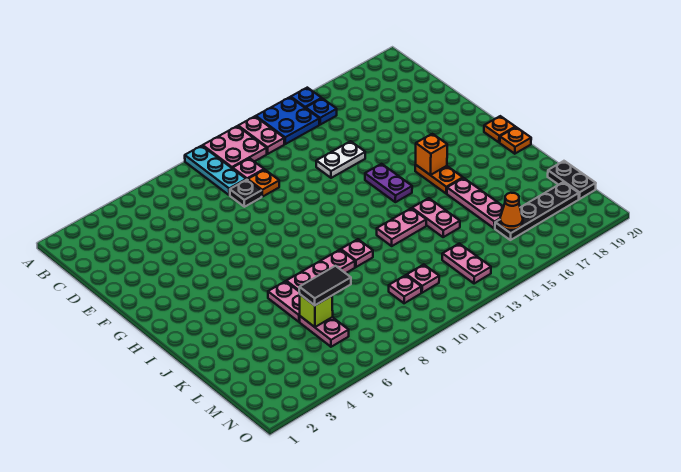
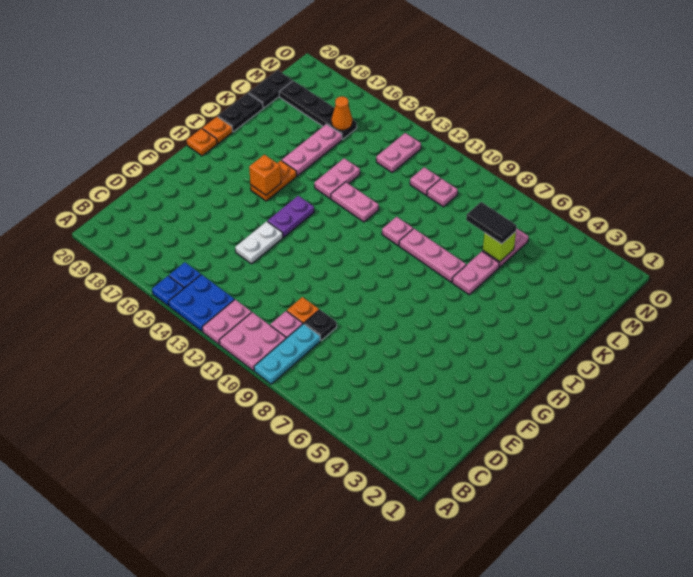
white plate E13:E14 level 1 -> white plate E14:F14 level 1
none -> black plate J20:K20 level 1

